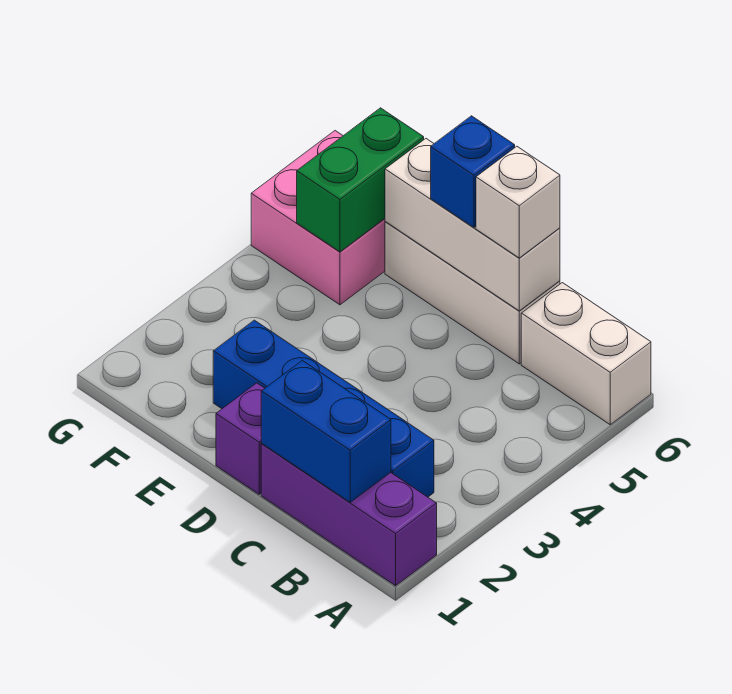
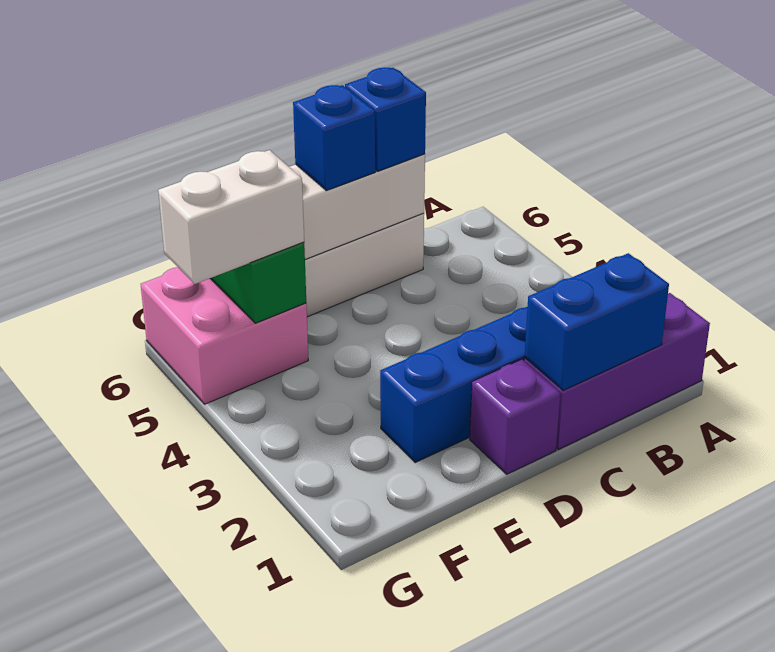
white brick A6:B6 level 1 -> white brick F5:G5 level 3
white brick C6 level 3 -> blue brick C6 level 3

